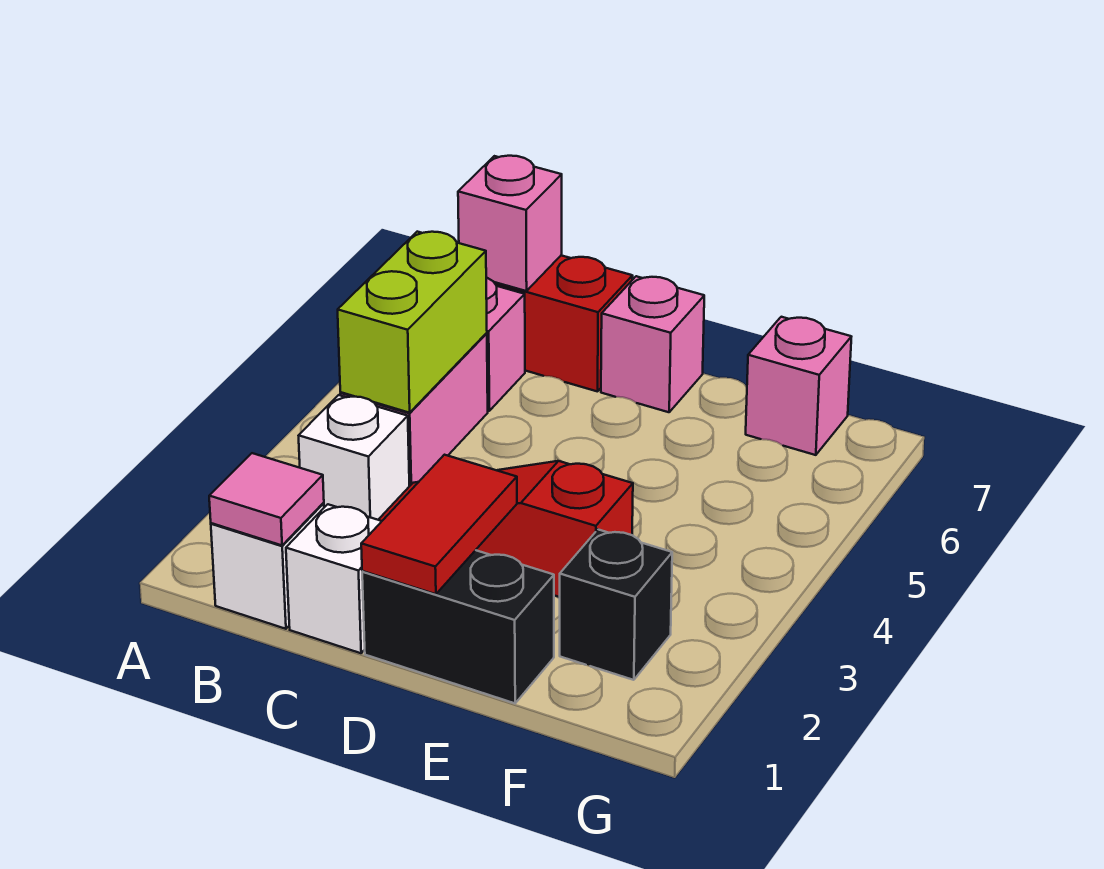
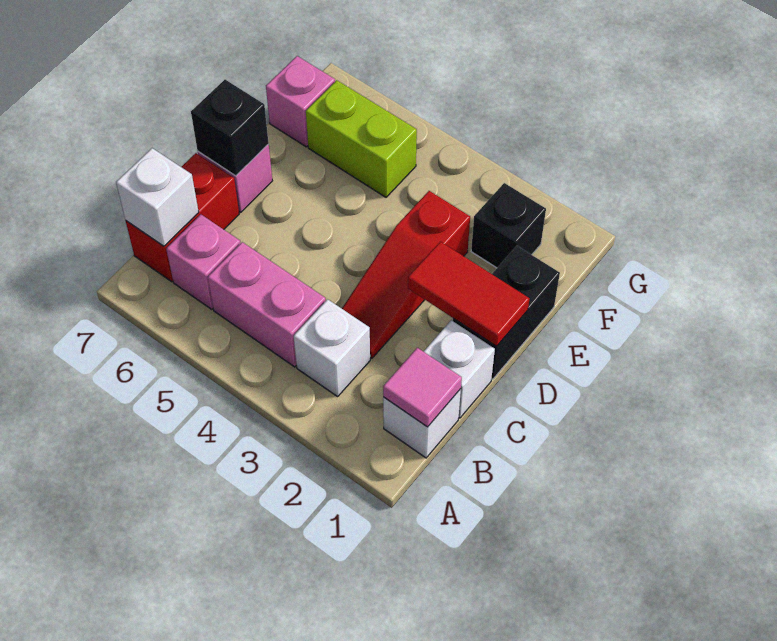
lime brick B4:B5 level 2 -> lime brick F5:F6 level 1
pink brick B7 level 2 -> white brick B7 level 2
none -> black brick D7 level 2

